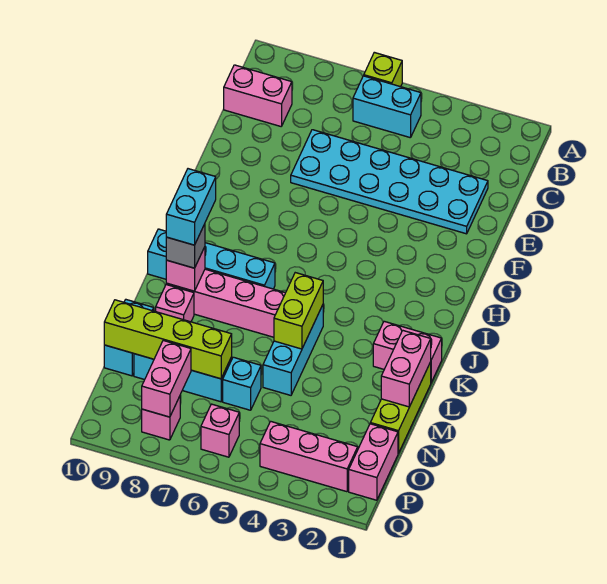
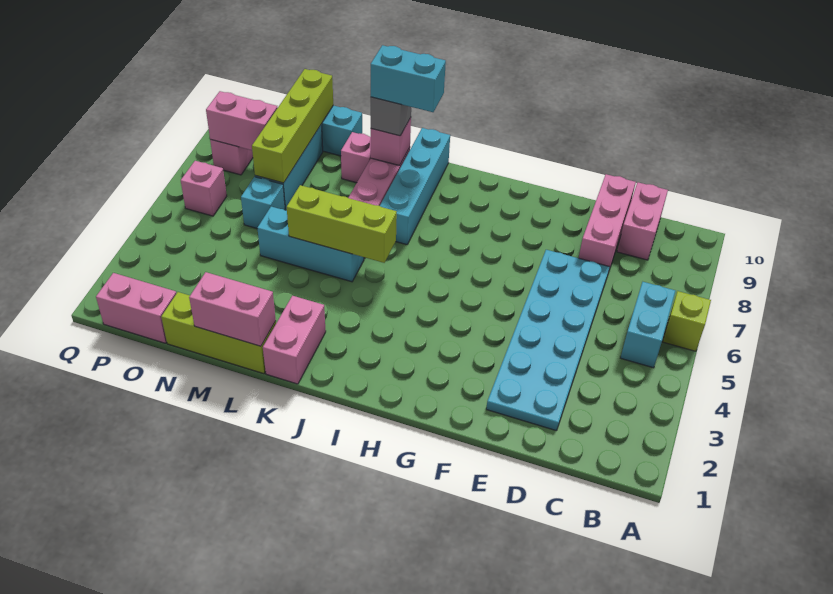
lime brick K5:L5 level 2 -> lime brick J5:L5 level 2
pink brick P2:P4 level 1 -> pink brick D8:D10 level 1

